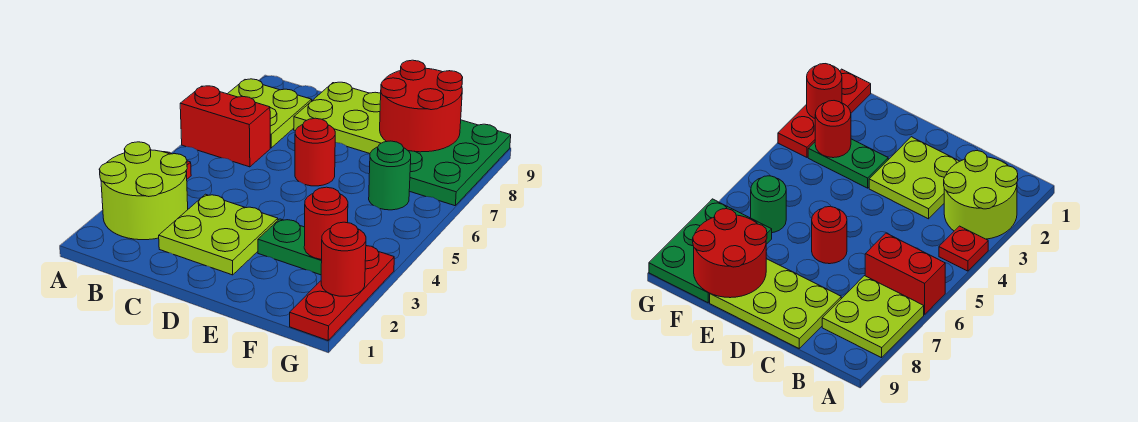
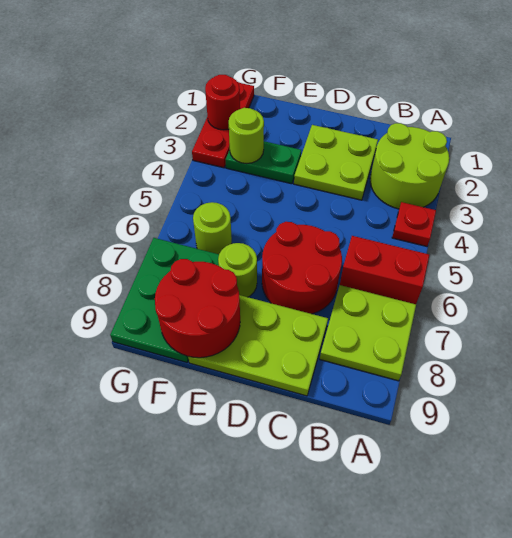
red round brick D6 level 1 -> red round brick C6:D7 level 1
none -> lime round brick E7 level 1
red round brick F3 level 2 -> lime round brick F3 level 2
green round brick F6 level 1 -> lime round brick F6 level 1

